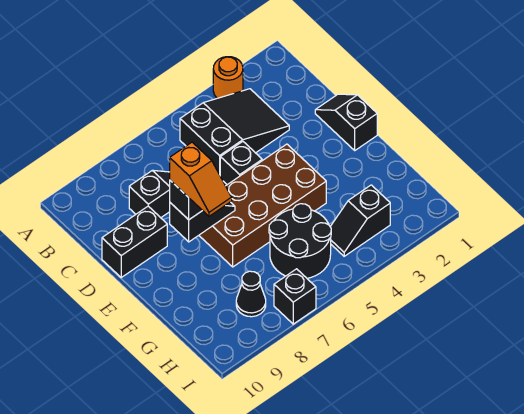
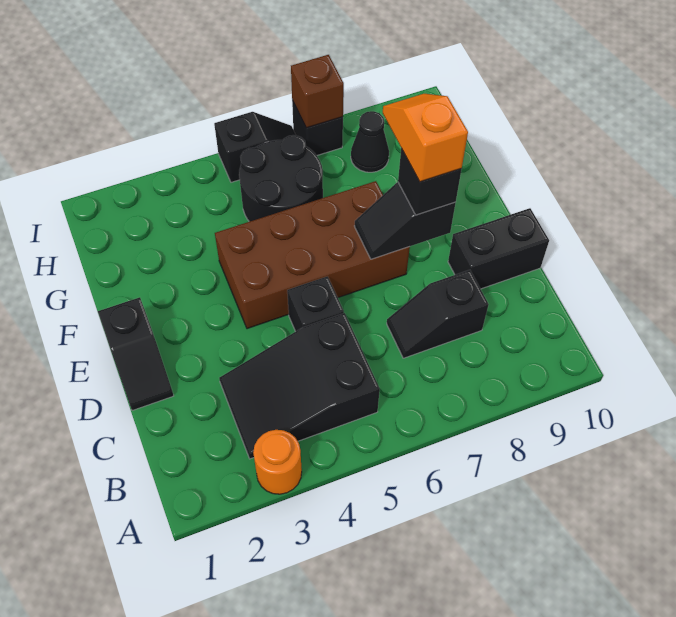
black slope H3:H4 level 1 top 3 -> black slope I5:I6 level 1 top 5
none -> brown brick I7 level 2

